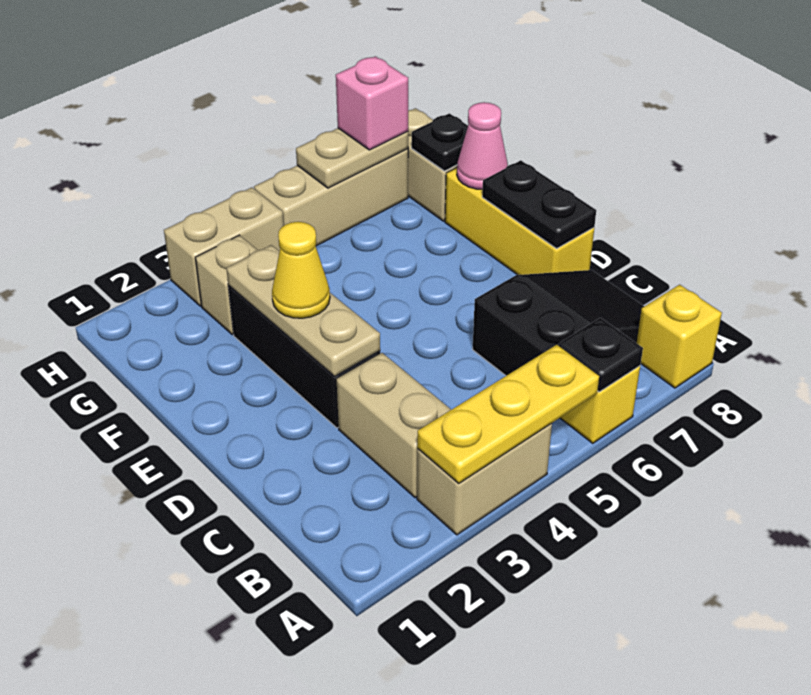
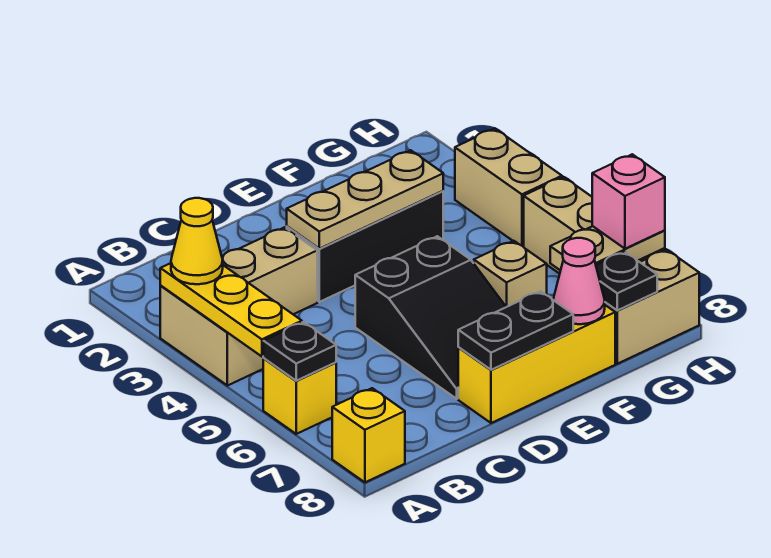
black slope B6:C8 level 1 top 6 -> black slope D5:E7 level 1 top 5
yellow cone E3 level 3 -> yellow cone A3 level 3
tan brick G3 level 1 -> tan brick F6 level 1
tan plate H6:H7 level 2 -> tan plate G7:H7 level 2

